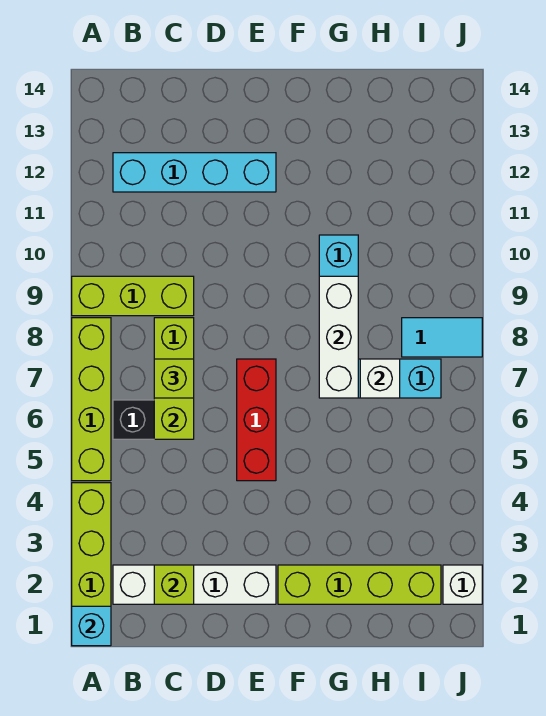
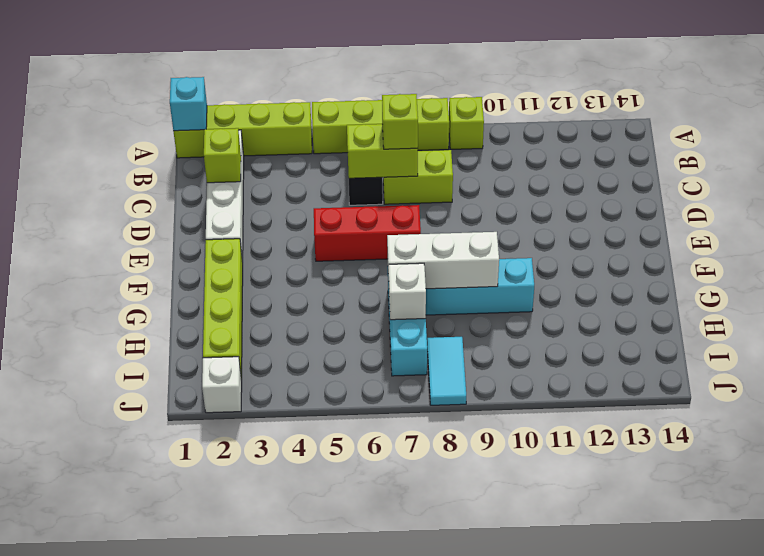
lime brick A9:C9 level 1 -> lime brick A9 level 1
cyan brick B12:E12 level 1 -> none

